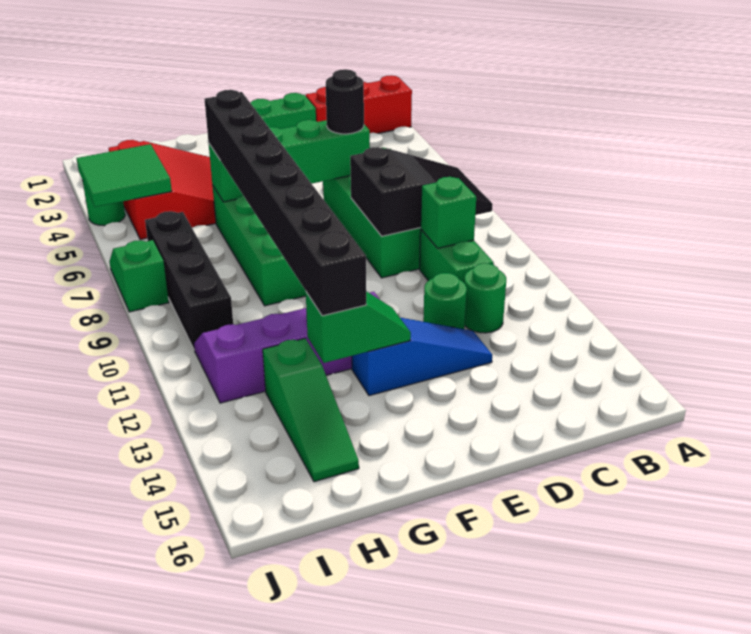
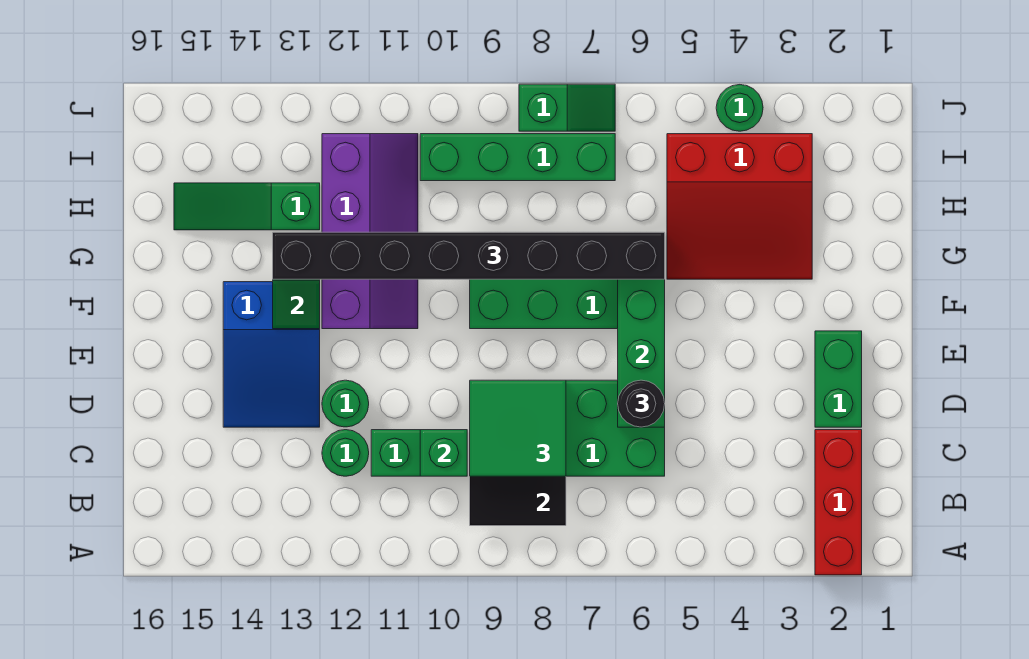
blue slope D13:F13 level 1 top F -> blue slope D13:F14 level 1 top F
green tile I4:J5 level 2 -> green tile C8:D9 level 3
black brick I7:I10 level 1 -> green brick I7:I10 level 1

